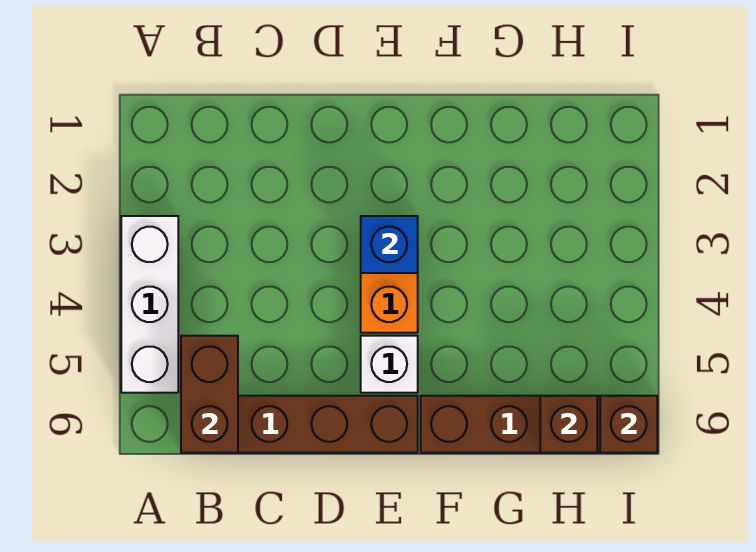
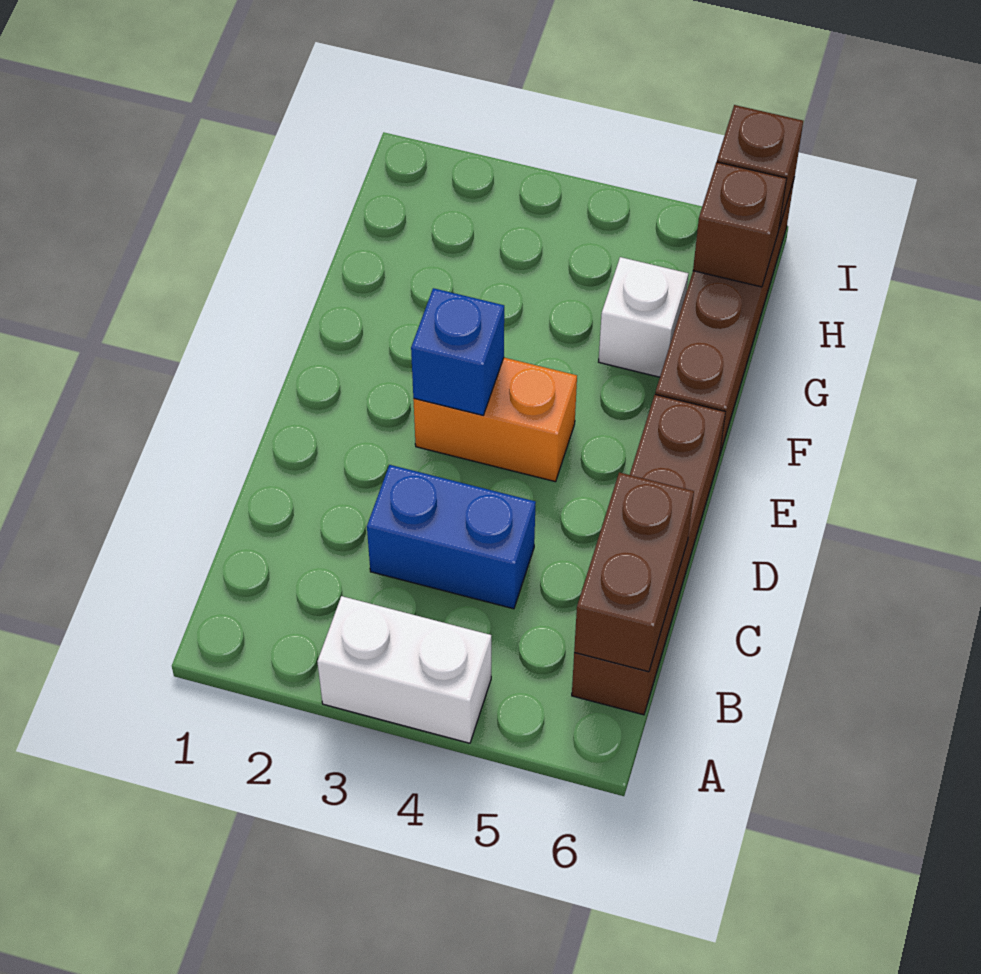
white brick A3:A5 level 1 -> white brick A3:A4 level 1
brown brick B5:B6 level 2 -> brown brick B6:C6 level 2
none -> blue brick C3:C4 level 1
white brick E5 level 1 -> white brick G5 level 1

